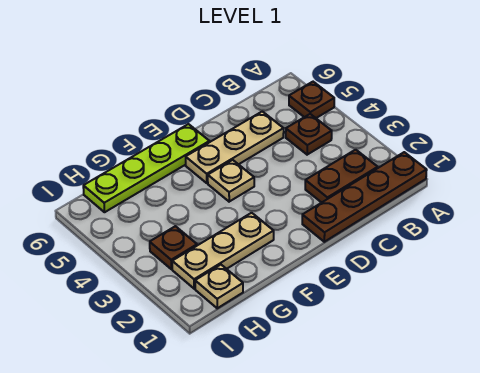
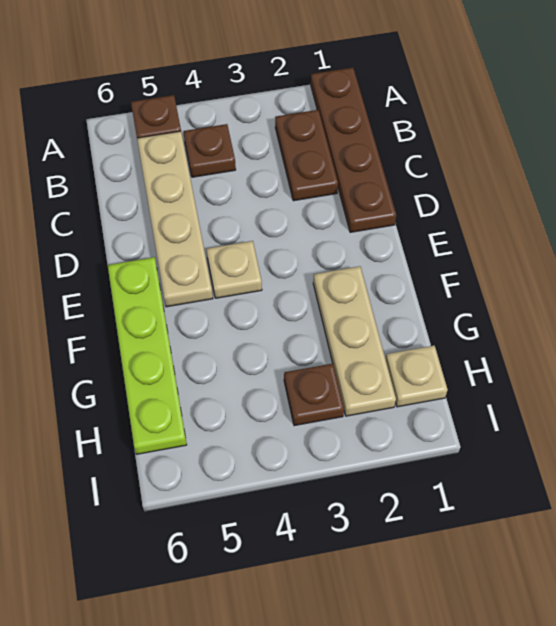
tan plate C5:E5 level 1 -> tan plate B5:E5 level 1

